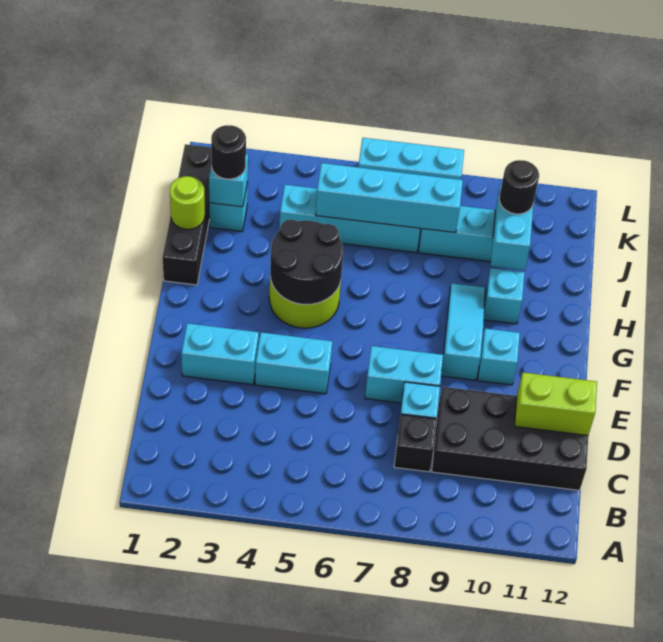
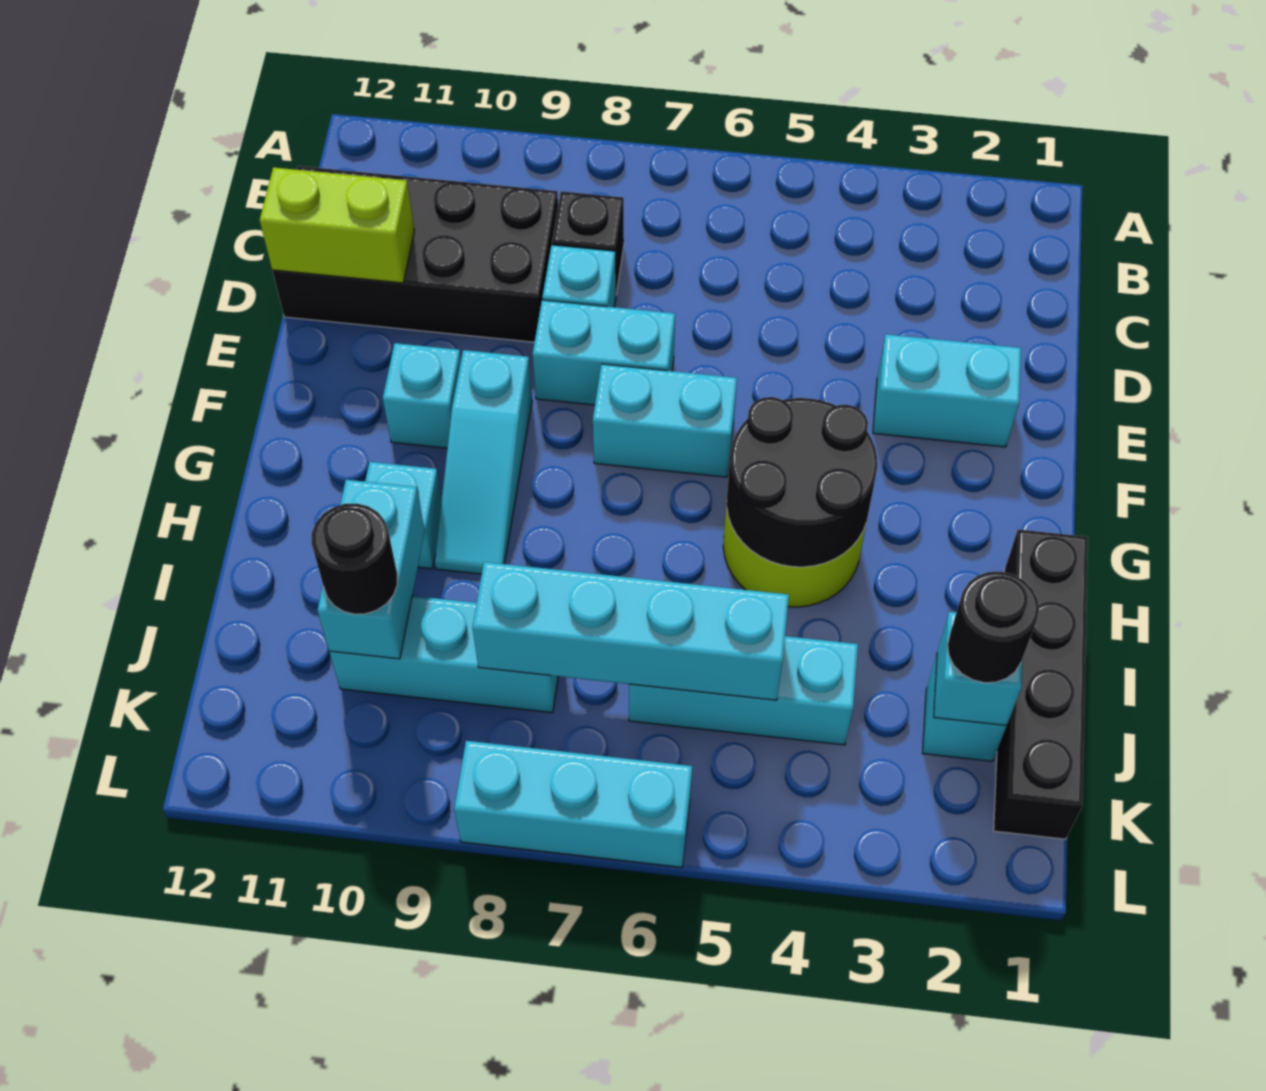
cyan brick E4:E5 level 1 -> cyan brick F6:F7 level 1
lime round brick I1 level 2 -> none
cyan brick J4:J7 level 1 -> cyan brick J4:J6 level 1

